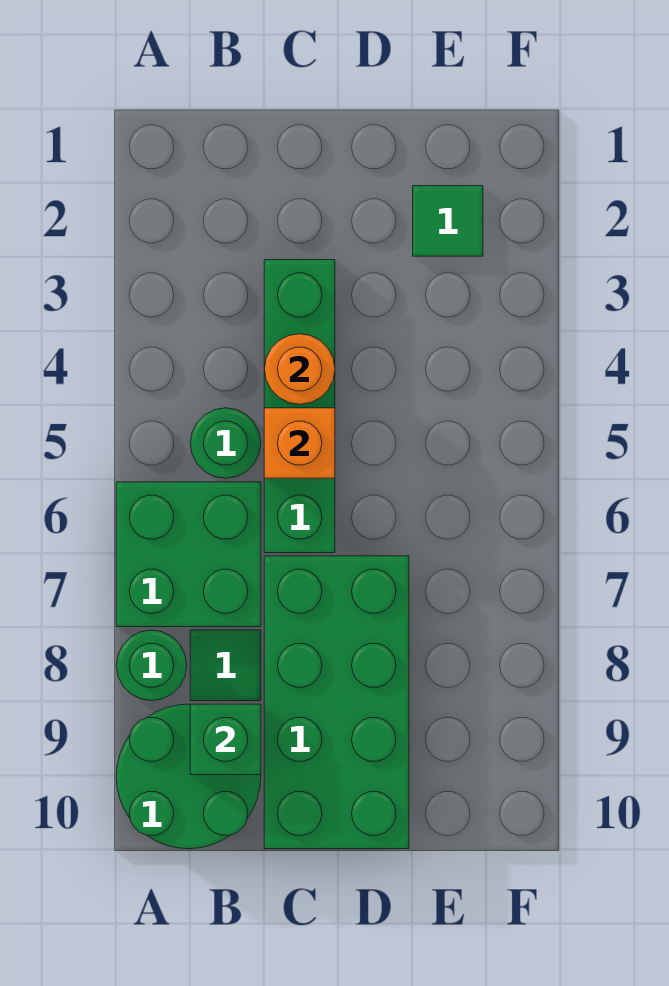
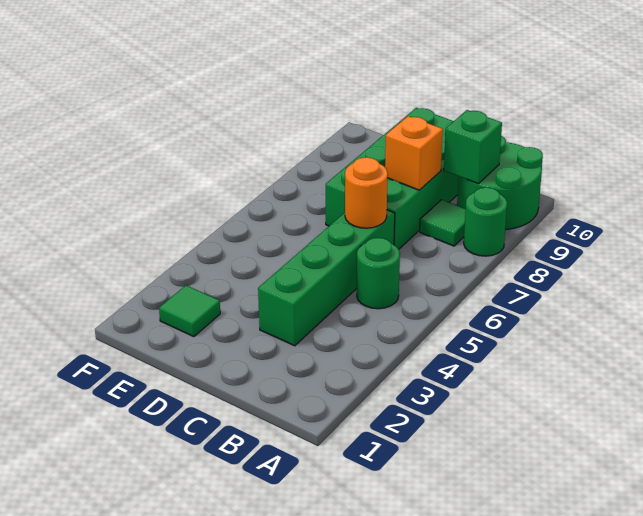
green brick A6:B7 level 1 -> none
orange round brick C4 level 2 -> orange round brick C6 level 2
orange brick C5 level 2 -> orange brick C8 level 2

